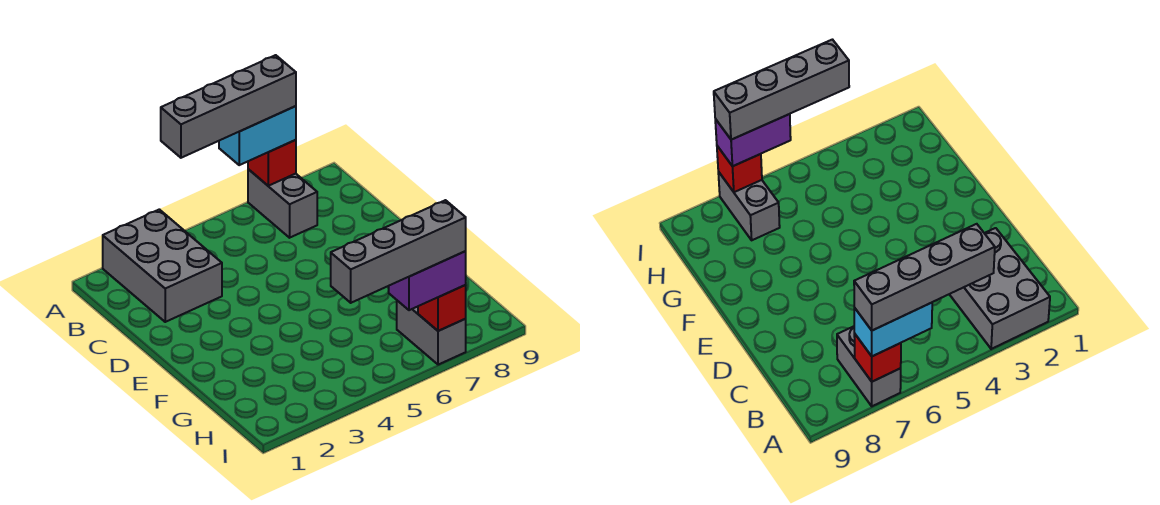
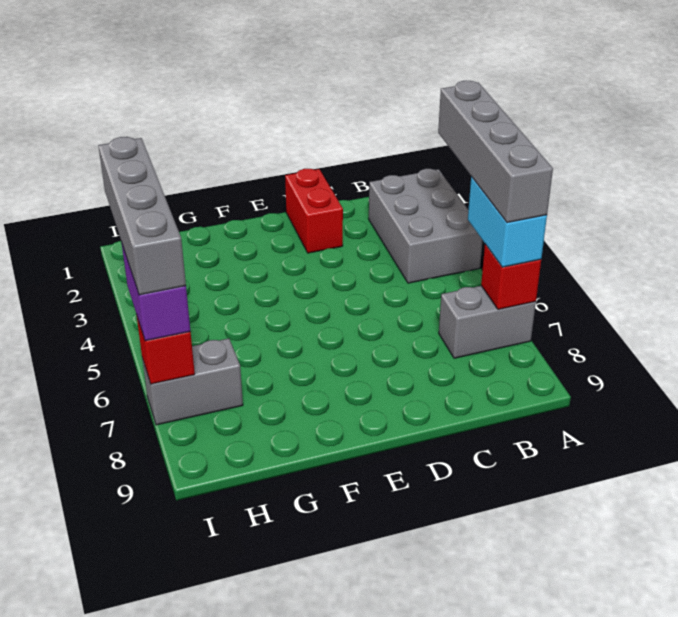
grey brick A2:C3 level 1 -> grey brick A2:B4 level 1
none -> red brick D1:D2 level 1

